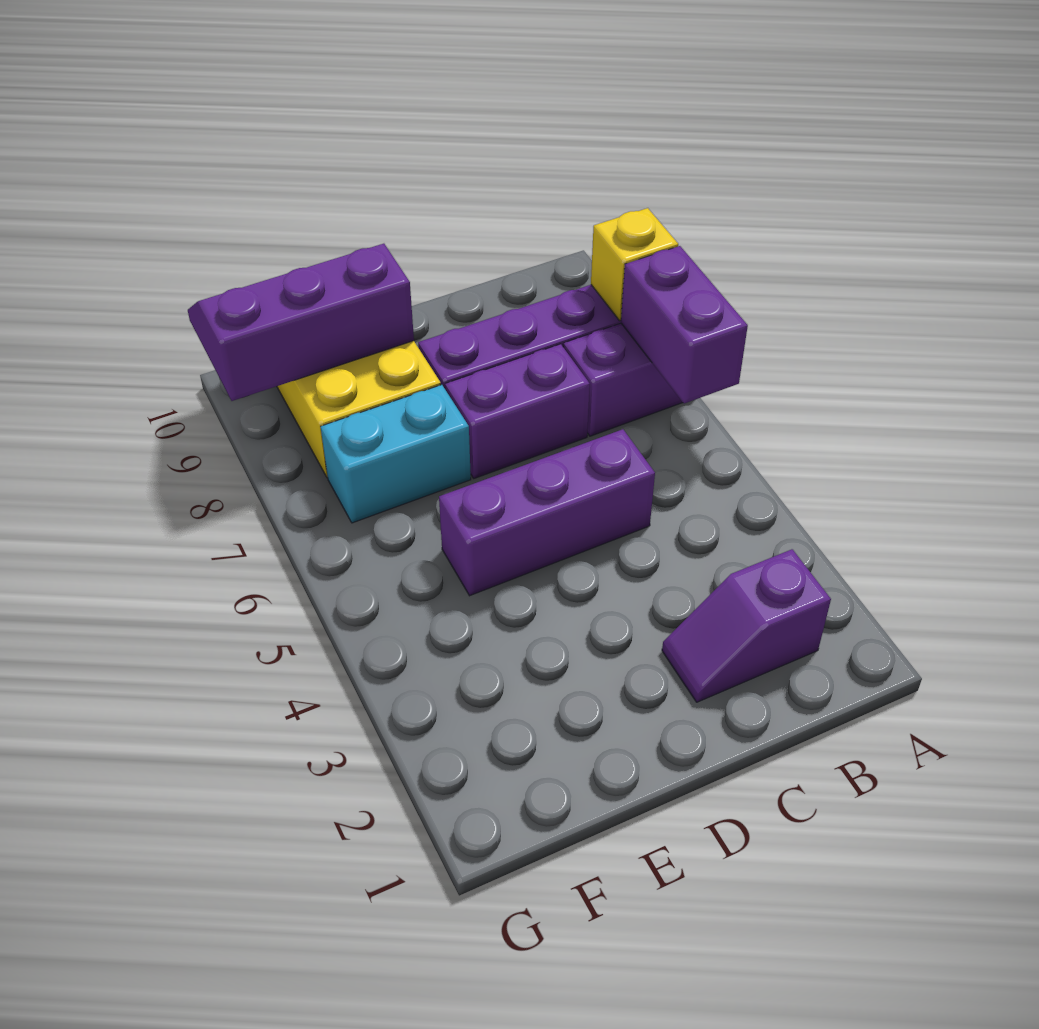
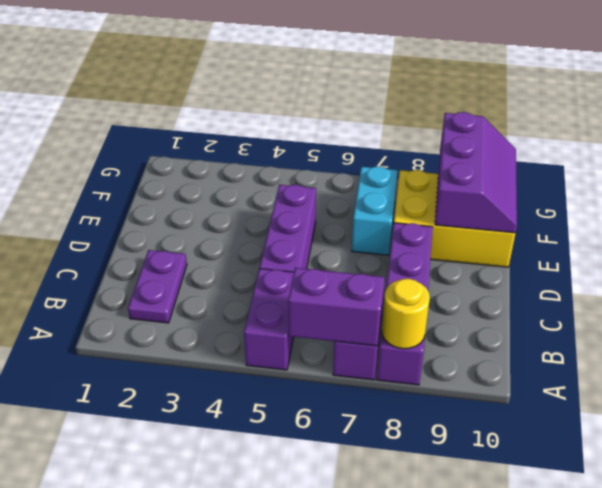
yellow brick A8 level 2 -> yellow round brick A8 level 2
purple slope B2:C2 level 1 top B -> purple plate B2:C2 level 1
purple brick C7:D7 level 1 -> purple brick A5:B5 level 1

